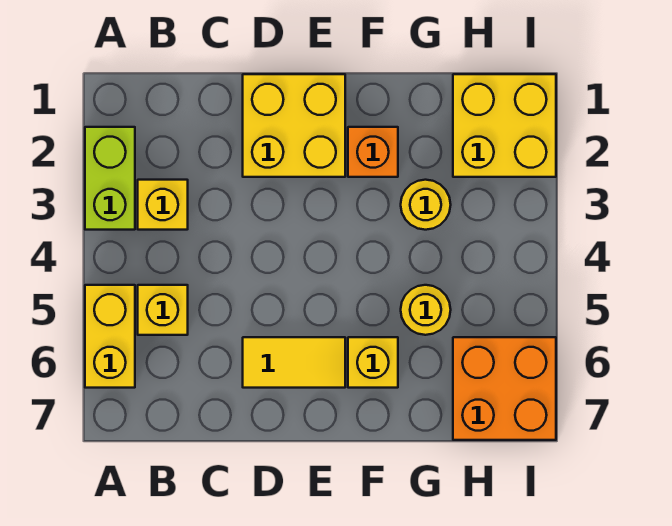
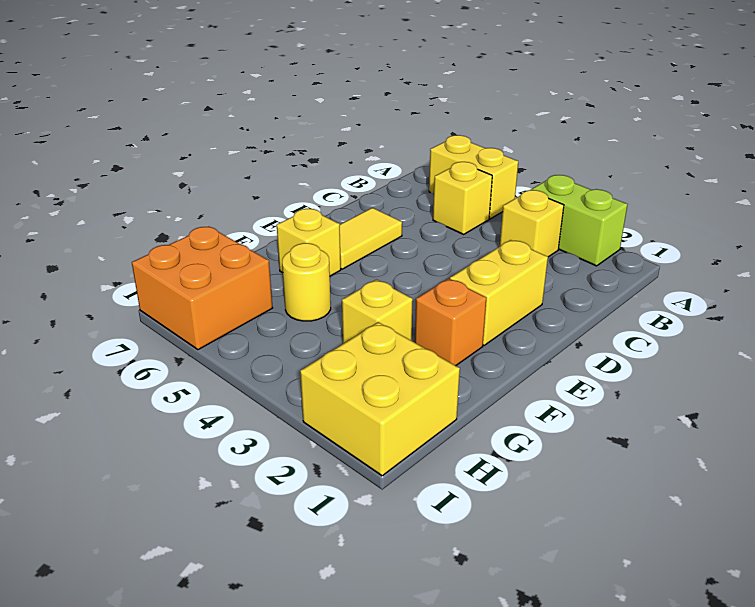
yellow brick D1:E2 level 1 -> yellow brick D2:E2 level 1
yellow round brick G3 level 1 -> yellow brick G3 level 1

